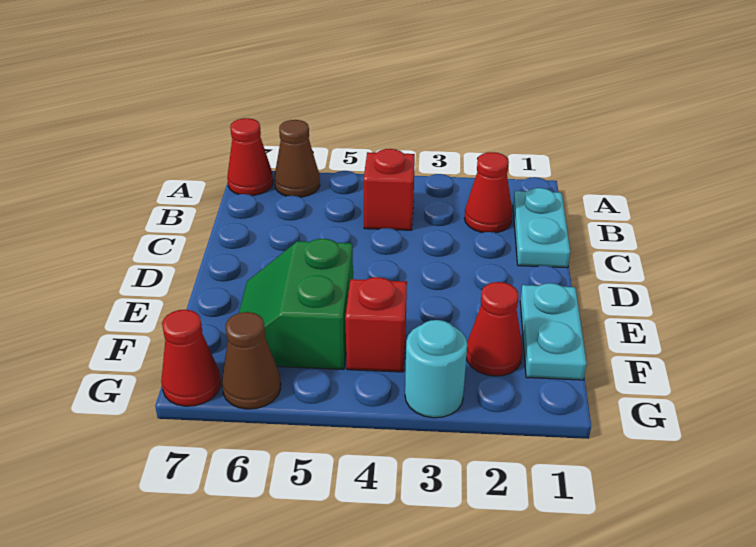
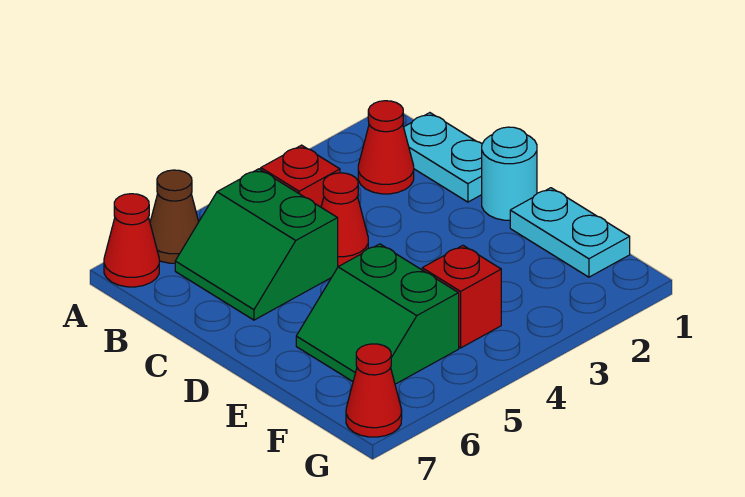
none -> green slope B5:C6 level 1 top 5
red cone F2 level 1 -> red cone C4 level 1
cyan round brick G3 level 1 -> cyan round brick D1 level 1
brown cone G6 level 1 -> none

